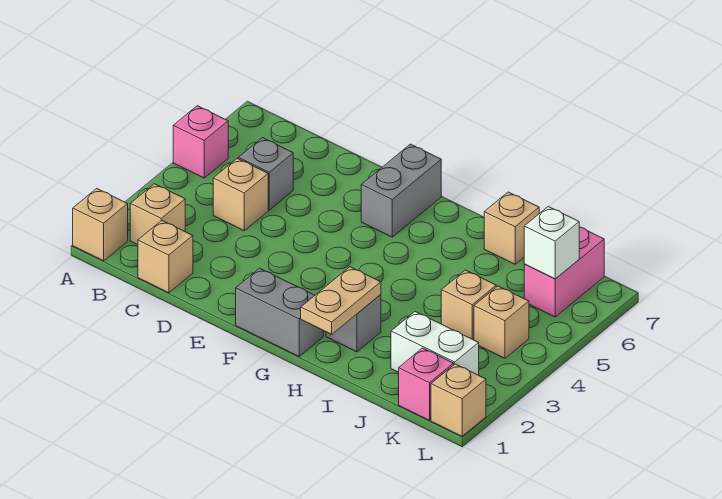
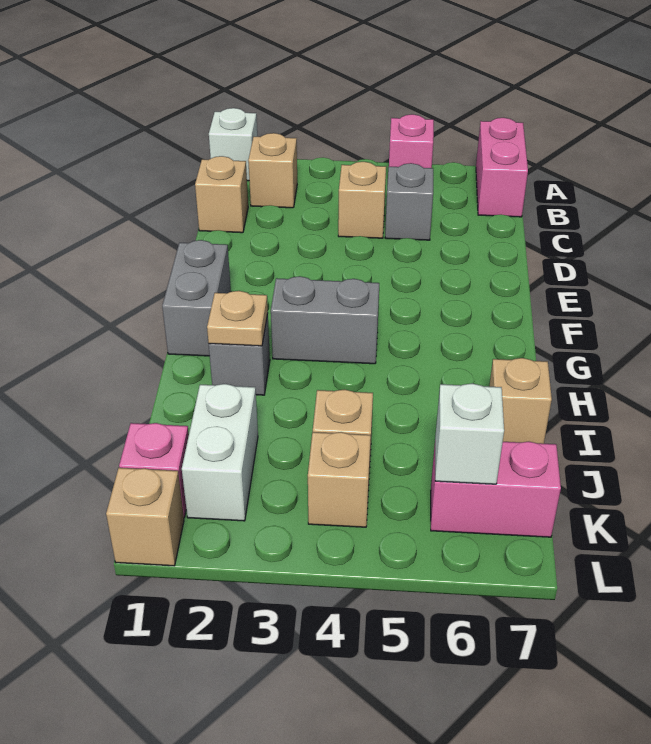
tan brick A1 level 1 -> white brick A1 level 1
none -> pink brick A7:B7 level 1
grey brick F6:F7 level 1 -> grey brick G3:G4 level 1
tan plate H1:H2 level 2 -> tan plate H2 level 2

